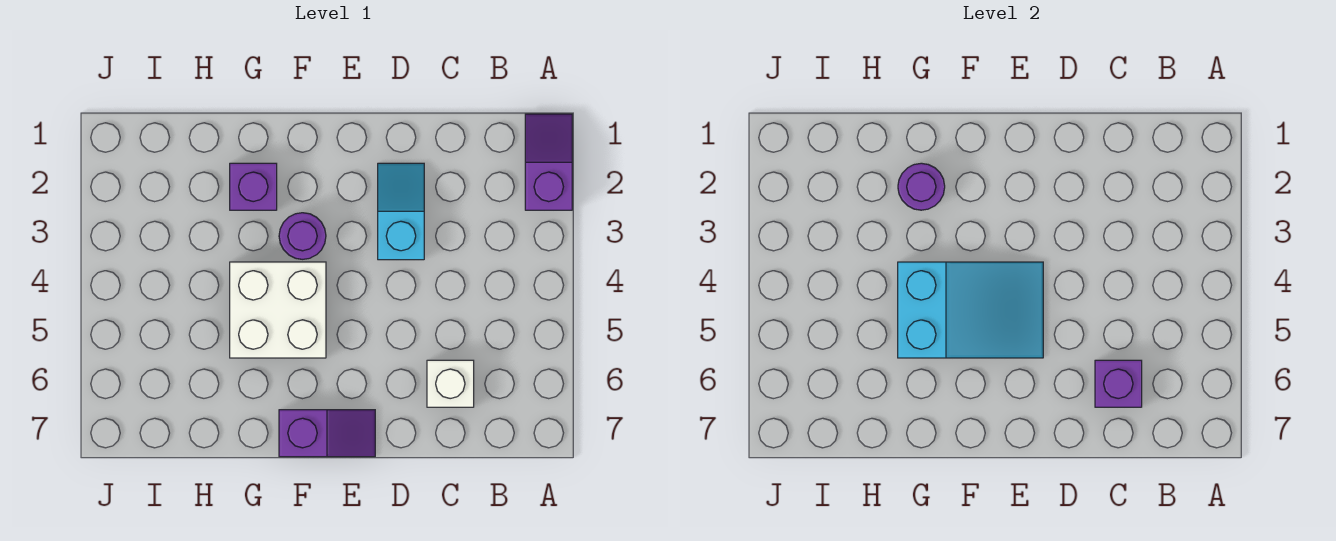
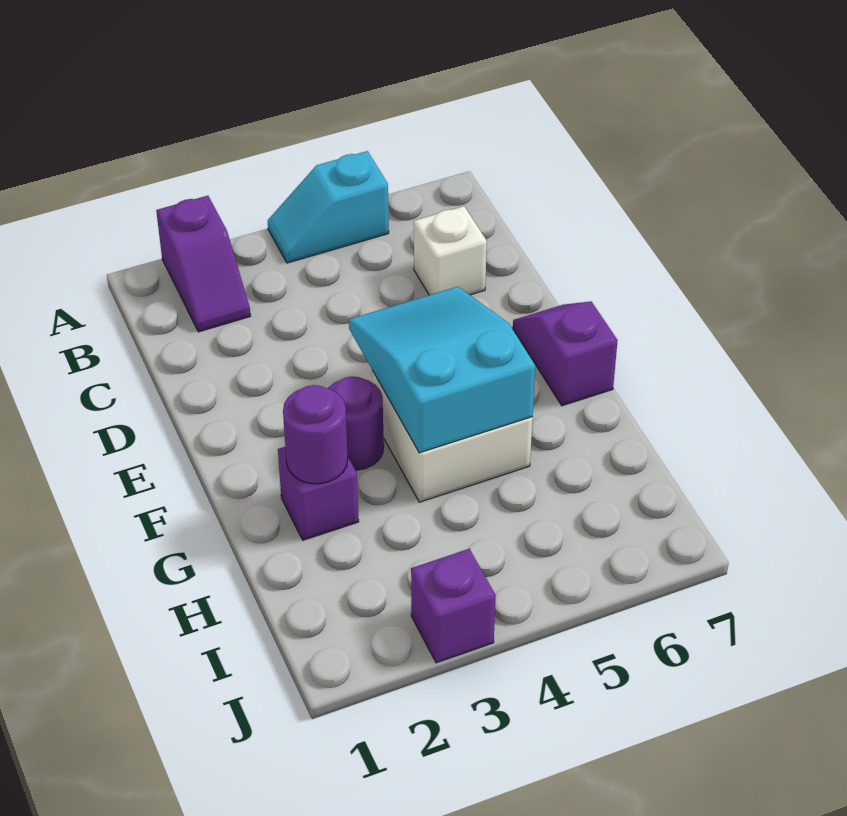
purple slope A1:A2 level 1 top 2 -> purple slope A2:B2 level 1 top A
purple brick C6 level 2 -> purple brick J3 level 1
cyan slope D2:D3 level 1 top 3 -> cyan slope A4:A5 level 1 top 5

